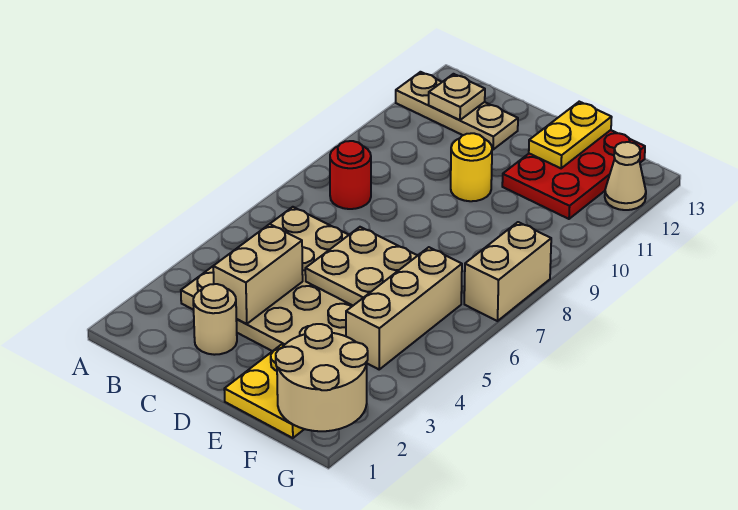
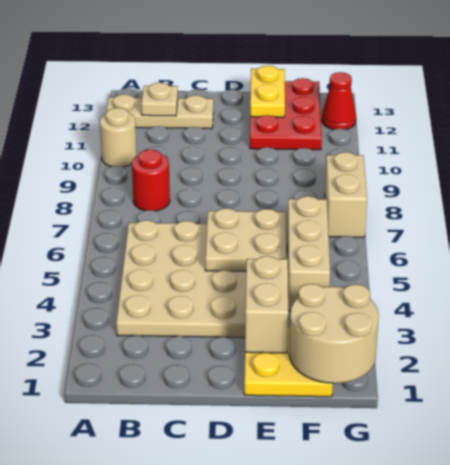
tan round brick C2 level 1 -> tan round brick A10 level 1
tan brick C3:C4 level 2 -> tan brick E2:E3 level 2
yellow round brick D10 level 1 -> none
tan cone G12 level 1 -> red cone G12 level 1

